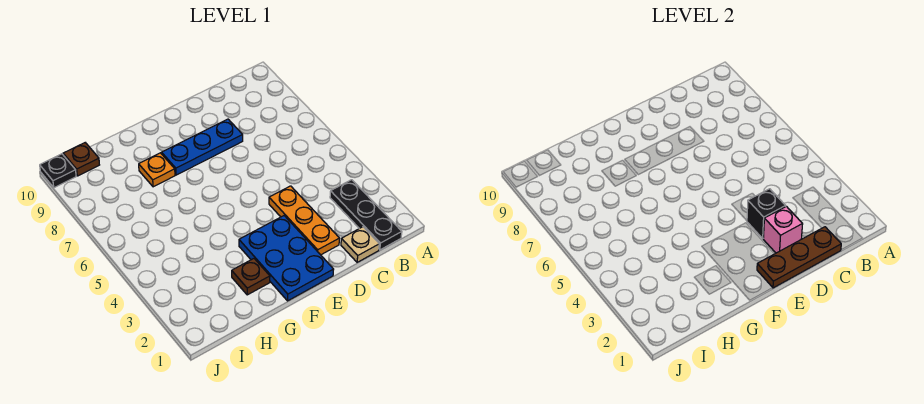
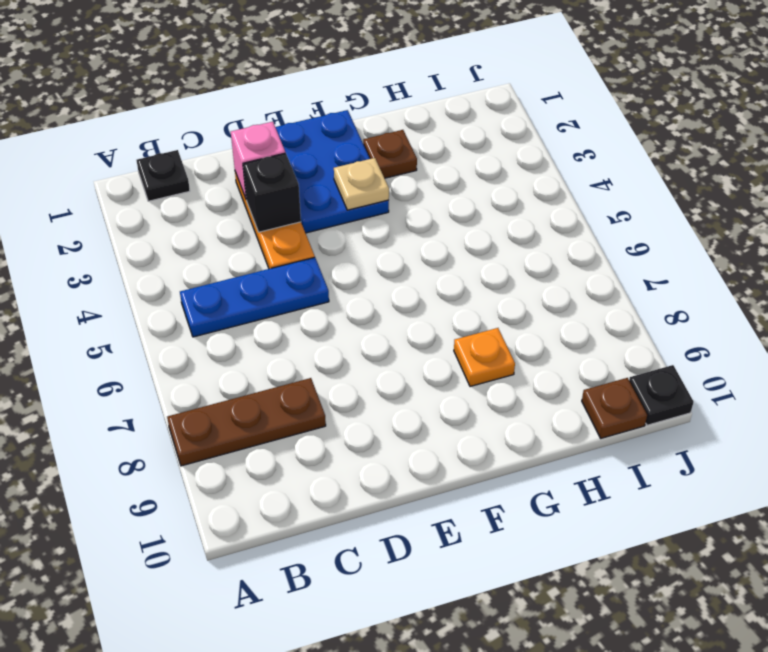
black plate B1:B3 level 1 -> black plate B1 level 1
tan plate C1 level 1 -> tan plate F3 level 2
brown plate C1:E1 level 2 -> brown plate A8:C8 level 1
blue plate D8:F8 level 1 -> blue plate B5:D5 level 1

